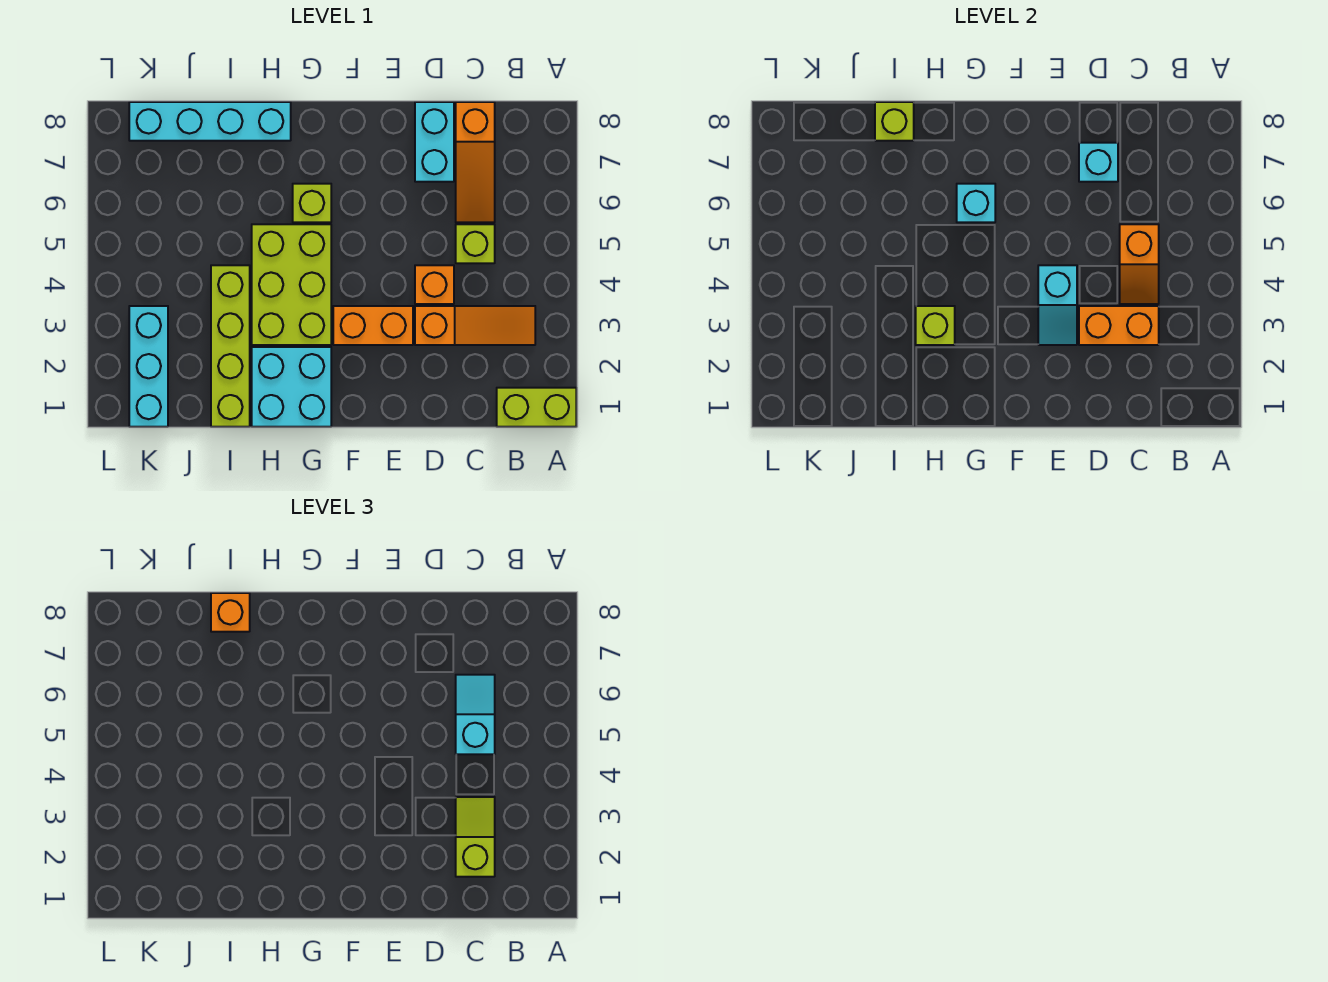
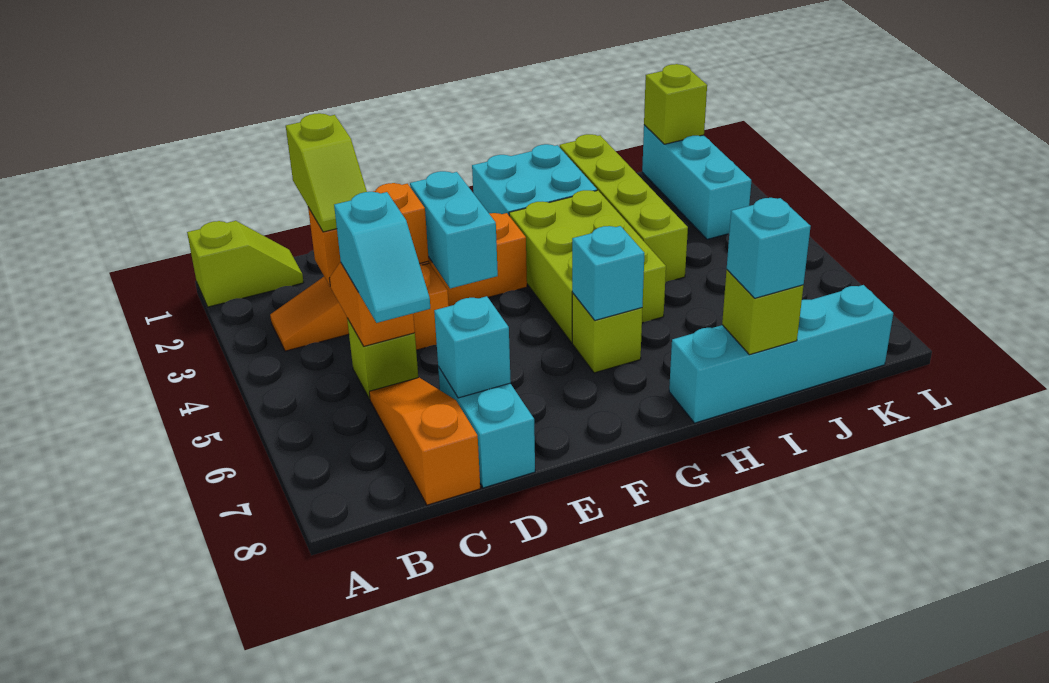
lime brick A1:B1 level 1 -> lime slope A1:B1 level 1 top A
cyan slope E3:E4 level 2 top 4 -> cyan brick E3:E4 level 2
lime brick H3 level 2 -> lime brick K1 level 2
orange brick I8 level 3 -> cyan brick I8 level 3

